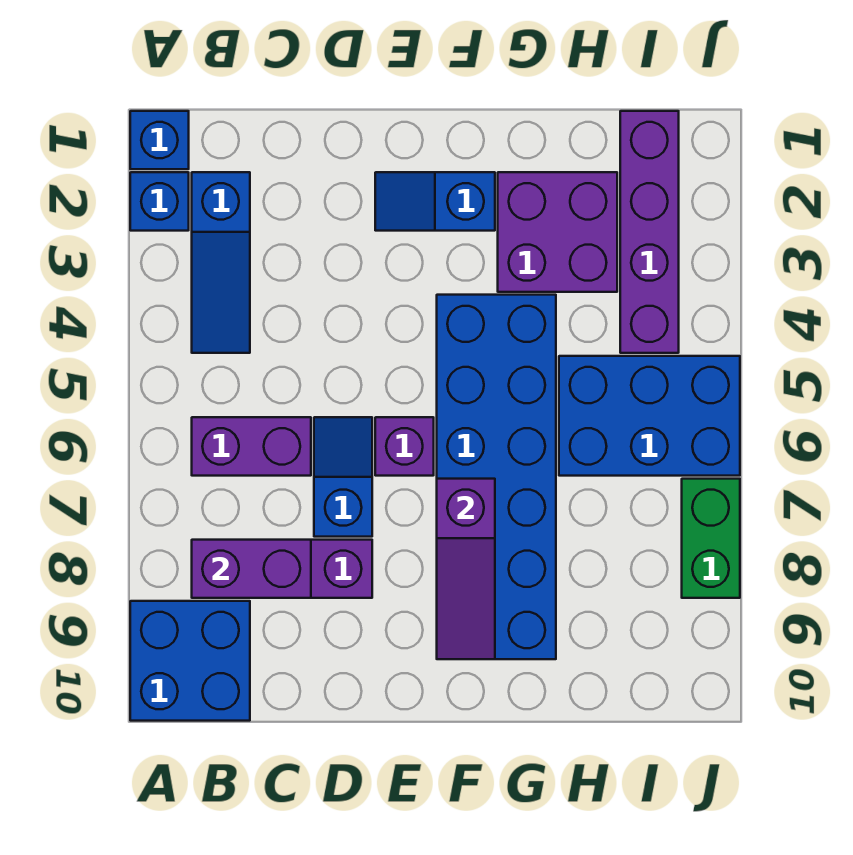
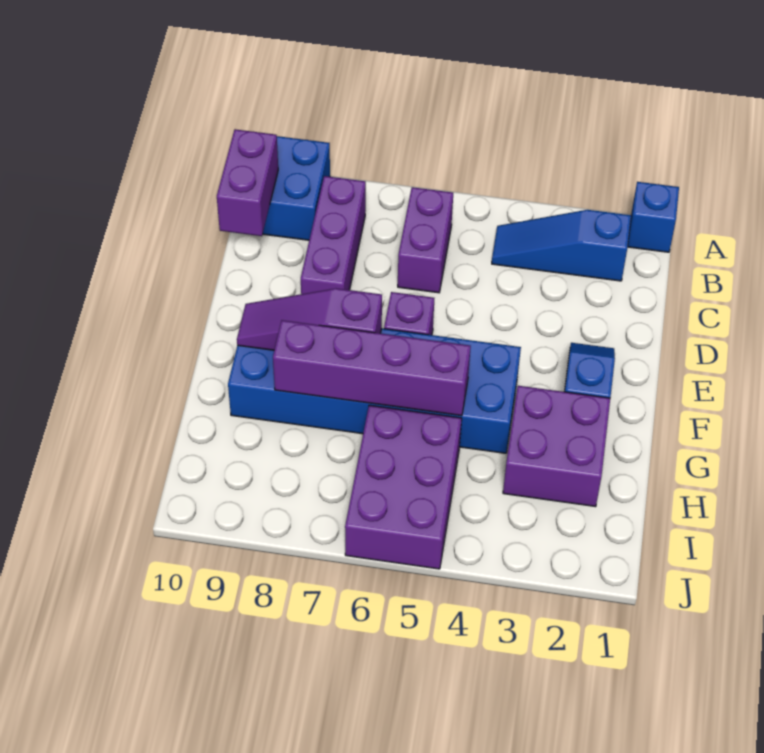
blue brick A2 level 1 -> none
purple brick B8:C8 level 2 -> purple brick B10:C10 level 2
blue slope D6:D7 level 1 top 7 -> none
blue brick H5:J6 level 1 -> purple brick H5:J6 level 1
purple brick I1:I4 level 1 -> purple brick G5:G8 level 2
green brick J7:J8 level 1 -> none

